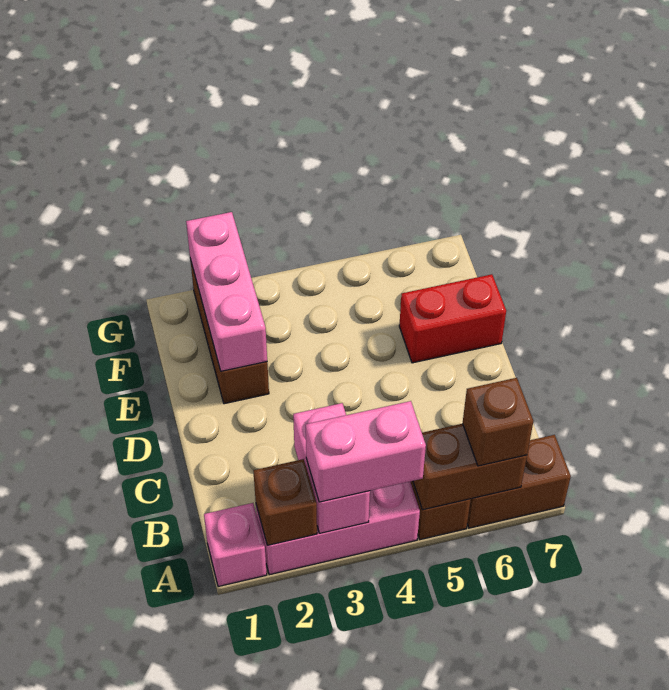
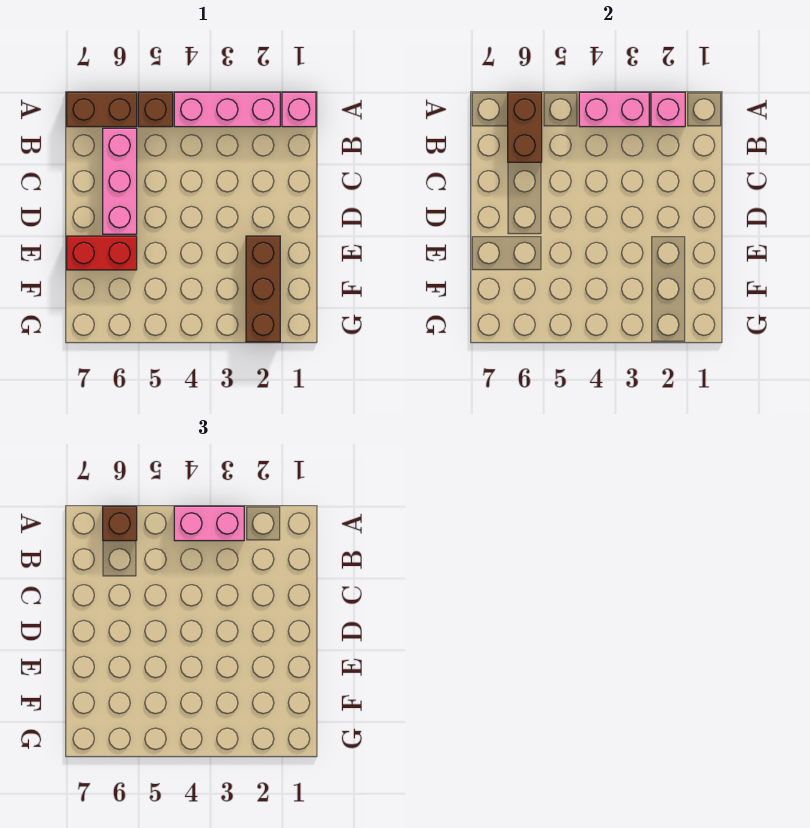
brown brick A2 level 2 -> pink brick A2 level 2
pink brick A3:B3 level 2 -> pink brick A3:A4 level 2
brown brick A5:A6 level 2 -> brown brick A6:B6 level 2
pink brick E2:G2 level 2 -> pink brick B6:D6 level 1

